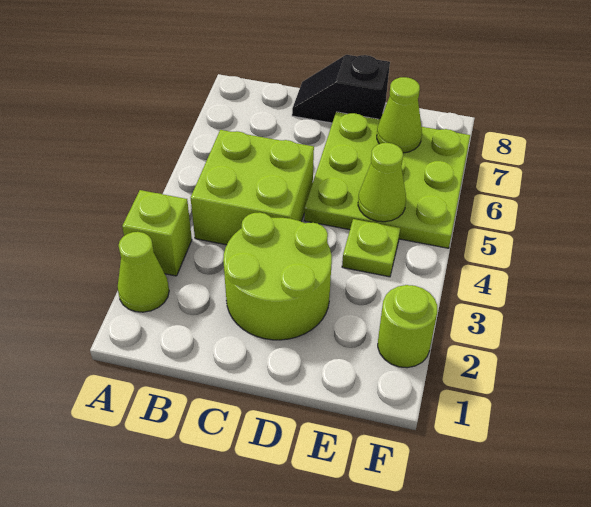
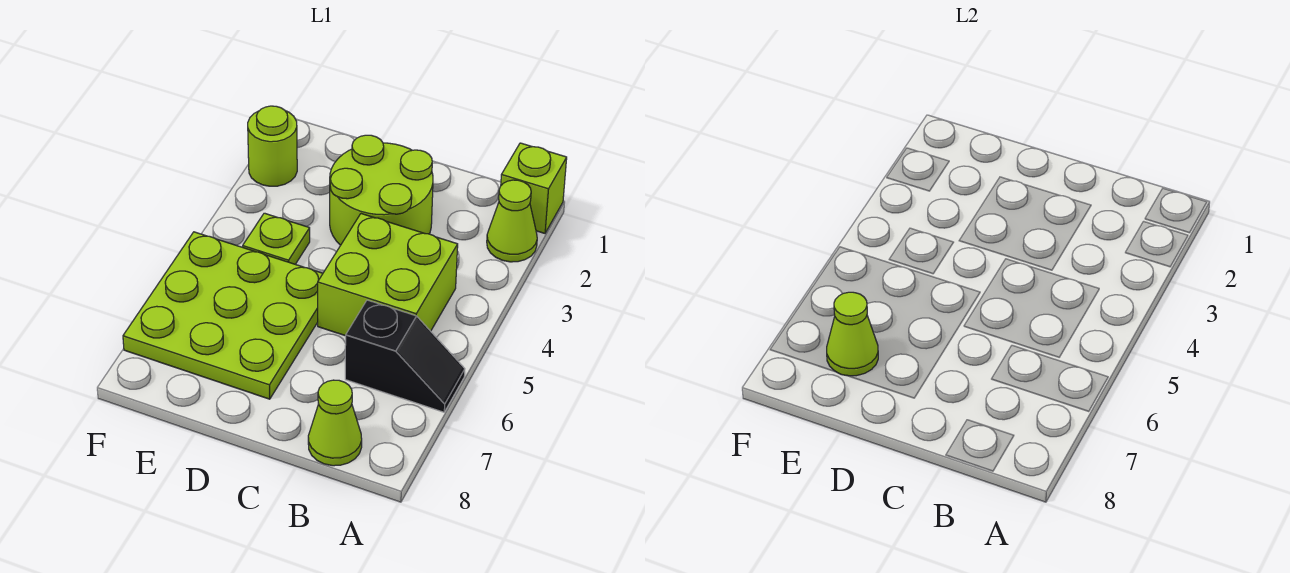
lime brick A3 level 1 -> lime brick A1 level 1
black slope C8:D8 level 1 top D -> black slope A6:B6 level 1 top B
lime cone E5 level 2 -> lime cone B8 level 1

